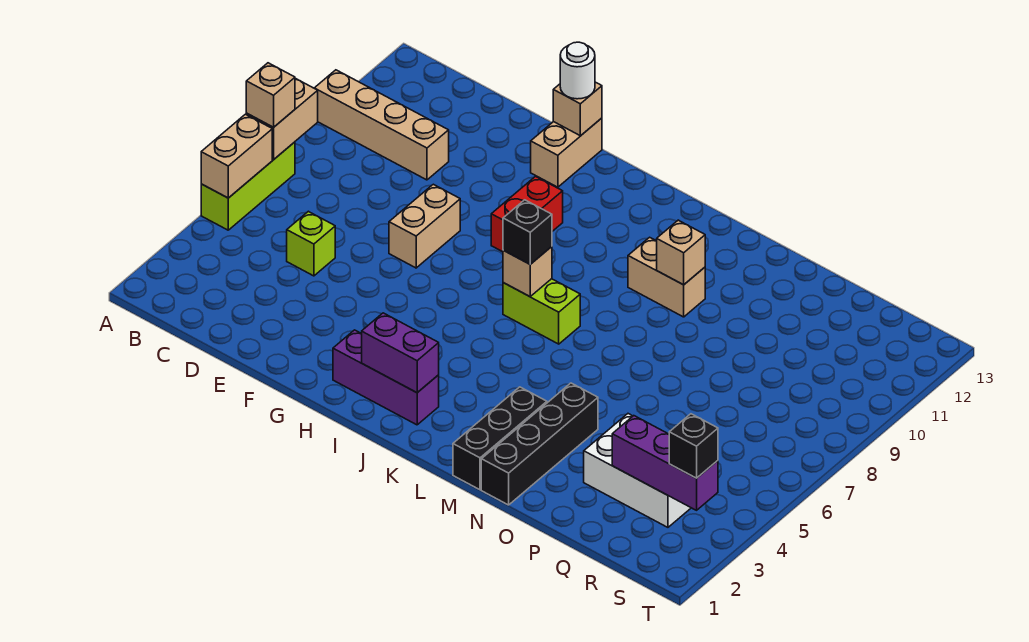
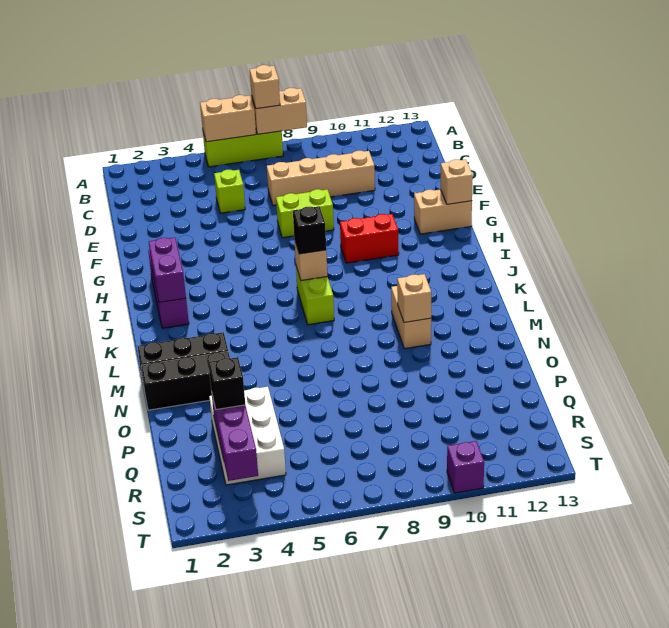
tan brick A10:D10 level 1 -> tan brick D7:D10 level 1
tan brick F7:F8 level 1 -> lime brick F7:F8 level 1
white round brick G13 level 3 -> none
black brick N1:N4 level 1 -> black brick N1:N3 level 1
black brick S3 level 3 -> black brick Q3 level 3
none -> purple brick T10 level 1

